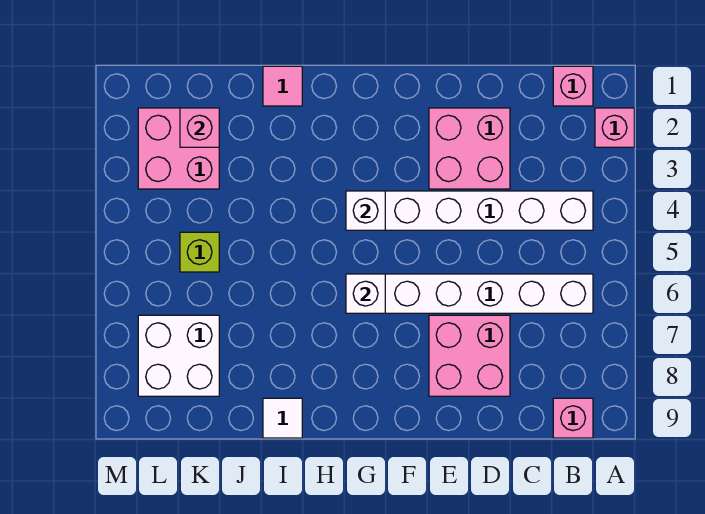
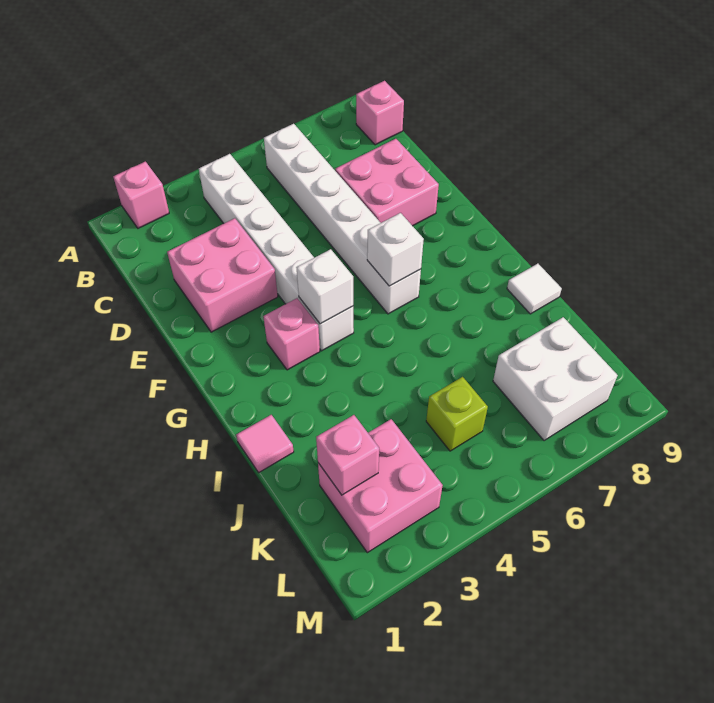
pink brick B1 level 1 -> pink brick G3 level 1

